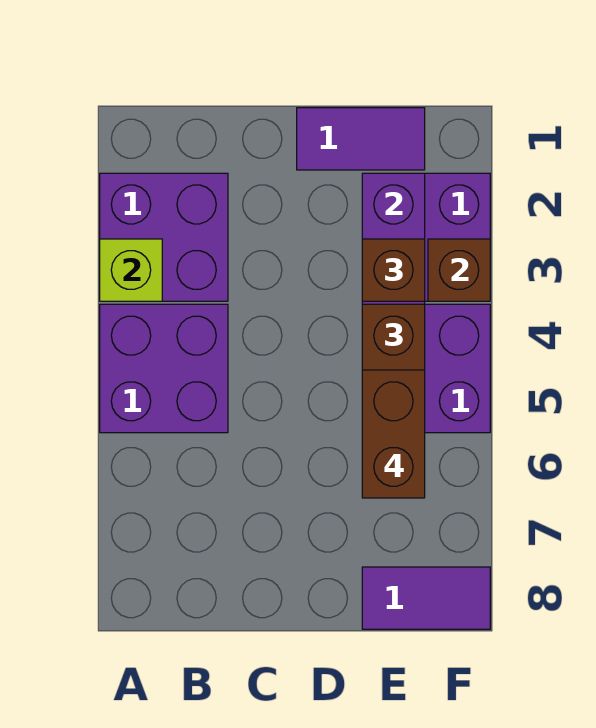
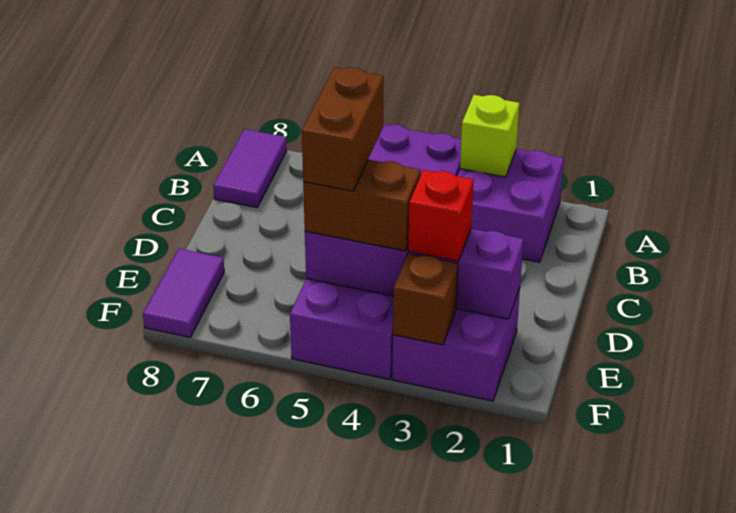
purple tile D1:E1 level 1 -> purple tile A8:B8 level 1
brown brick E3 level 3 -> red brick E3 level 3
brown brick E5:E6 level 4 -> brown brick D5:E5 level 4

